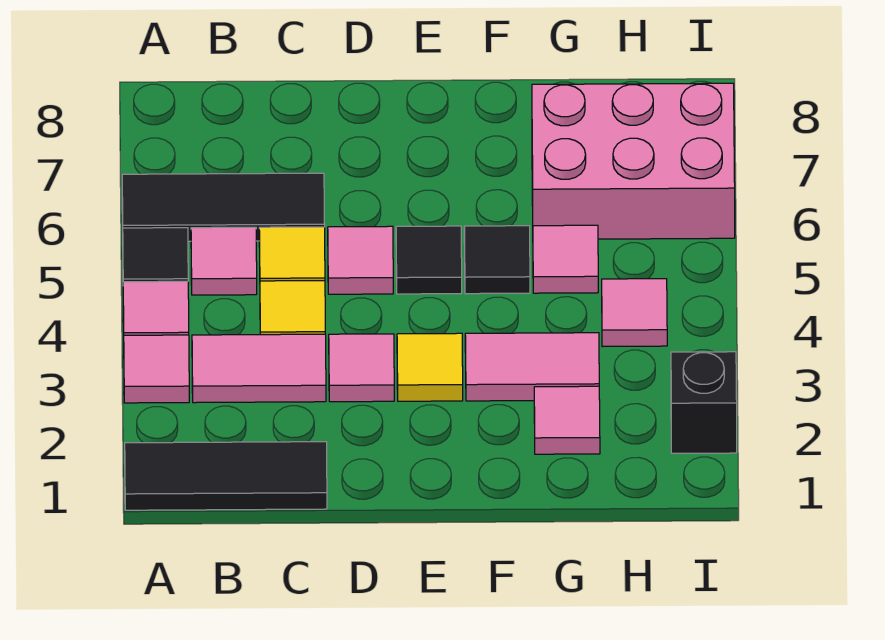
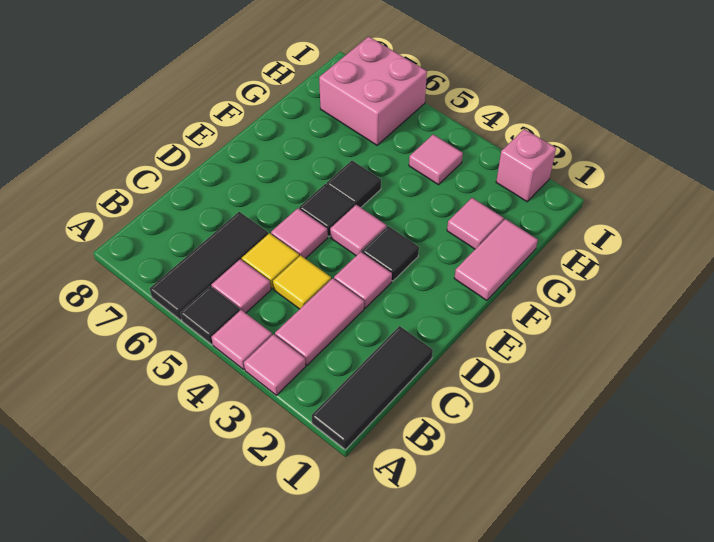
yellow tile E3 level 1 -> black tile E3 level 1
pink tile F3:G3 level 1 -> pink tile F1:G1 level 1
pink tile G5 level 1 -> pink tile E4 level 1
pink brick G6:I7 level 1 -> pink brick H6:I7 level 1
black brick I2 level 1 -> pink brick I2 level 1

